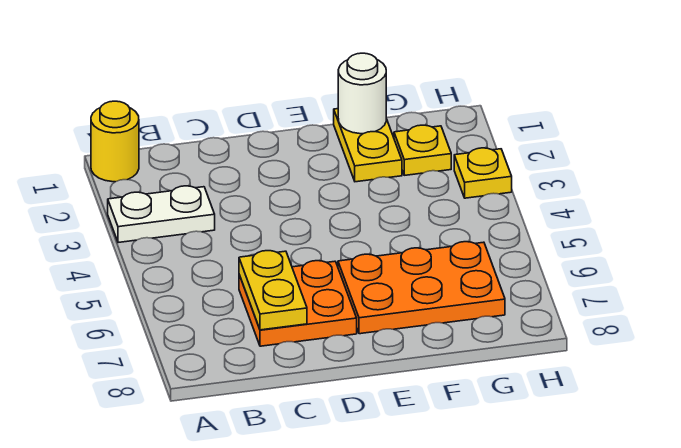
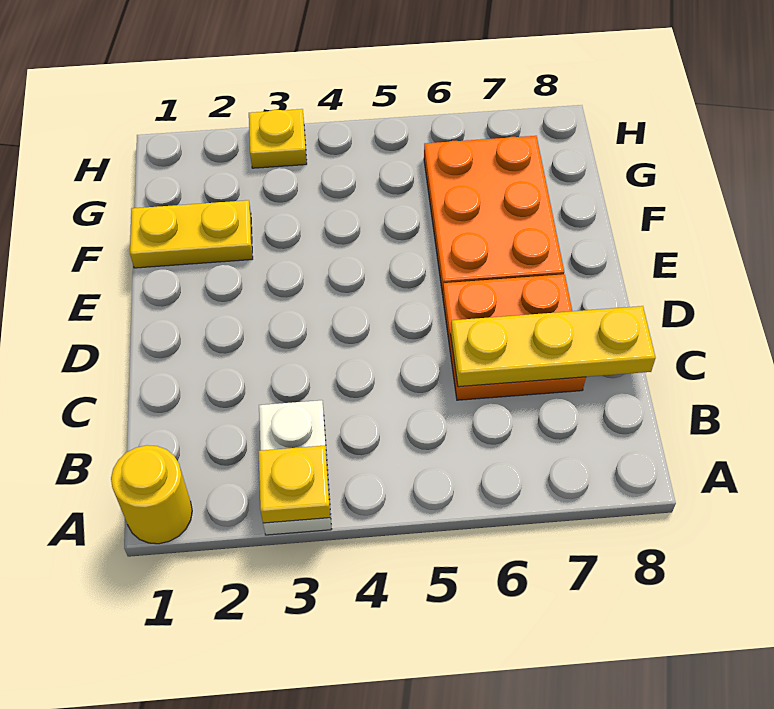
yellow plate C6:C7 level 2 -> yellow plate C6:C8 level 2
white round brick F1 level 2 -> none
yellow plate G2 level 1 -> yellow plate A3 level 2

